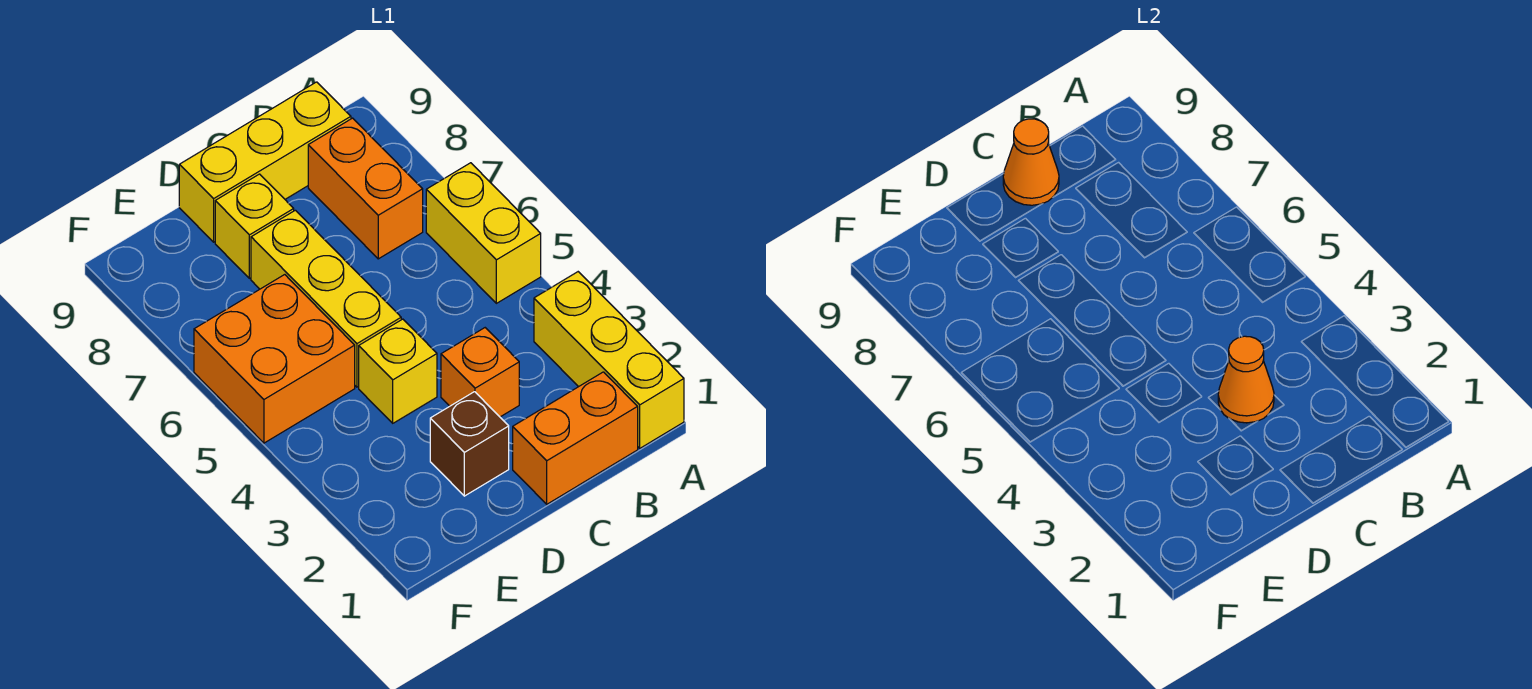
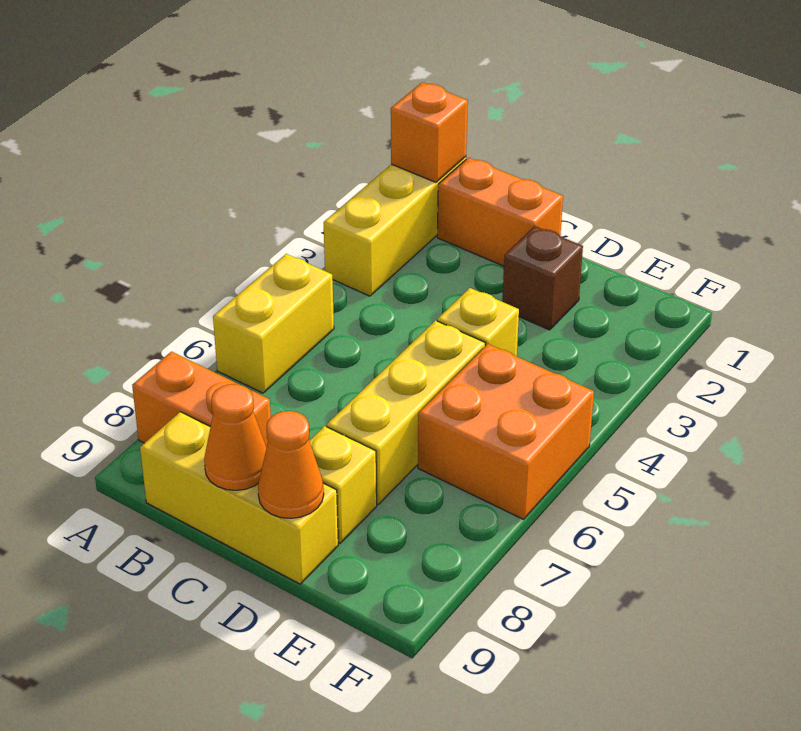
orange brick B7:B8 level 1 -> orange brick A8:B8 level 1
orange brick C3 level 1 -> orange brick A1 level 2
orange cone C3 level 2 -> orange cone D9 level 2

